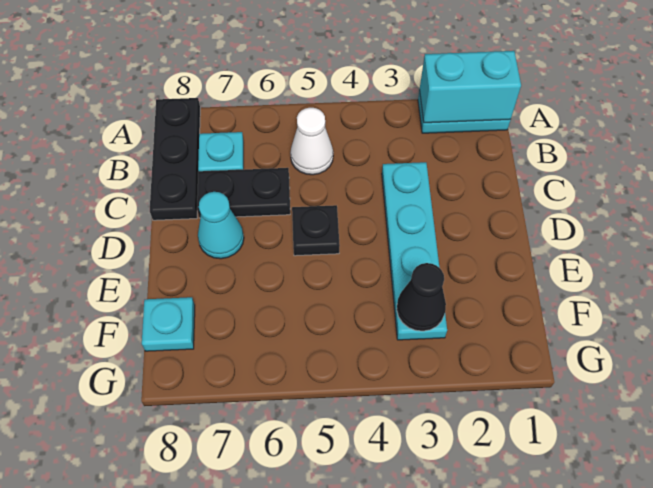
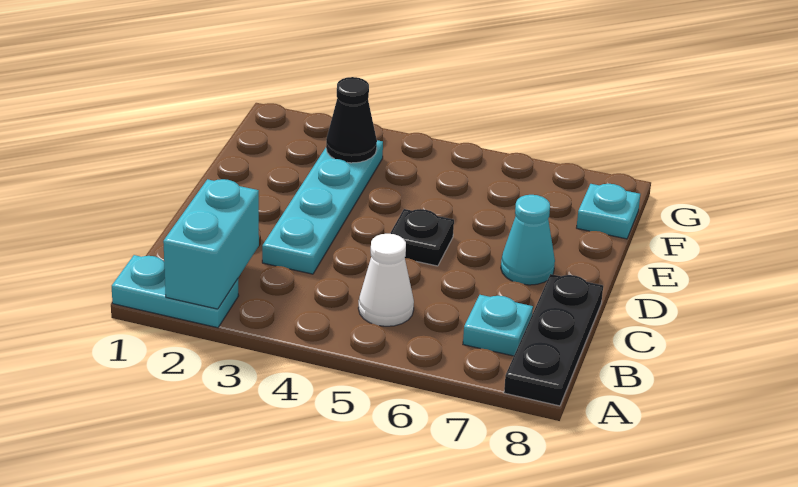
cyan brick A1:A2 level 2 -> cyan brick A2:B2 level 2
black plate C6:C7 level 1 -> none

